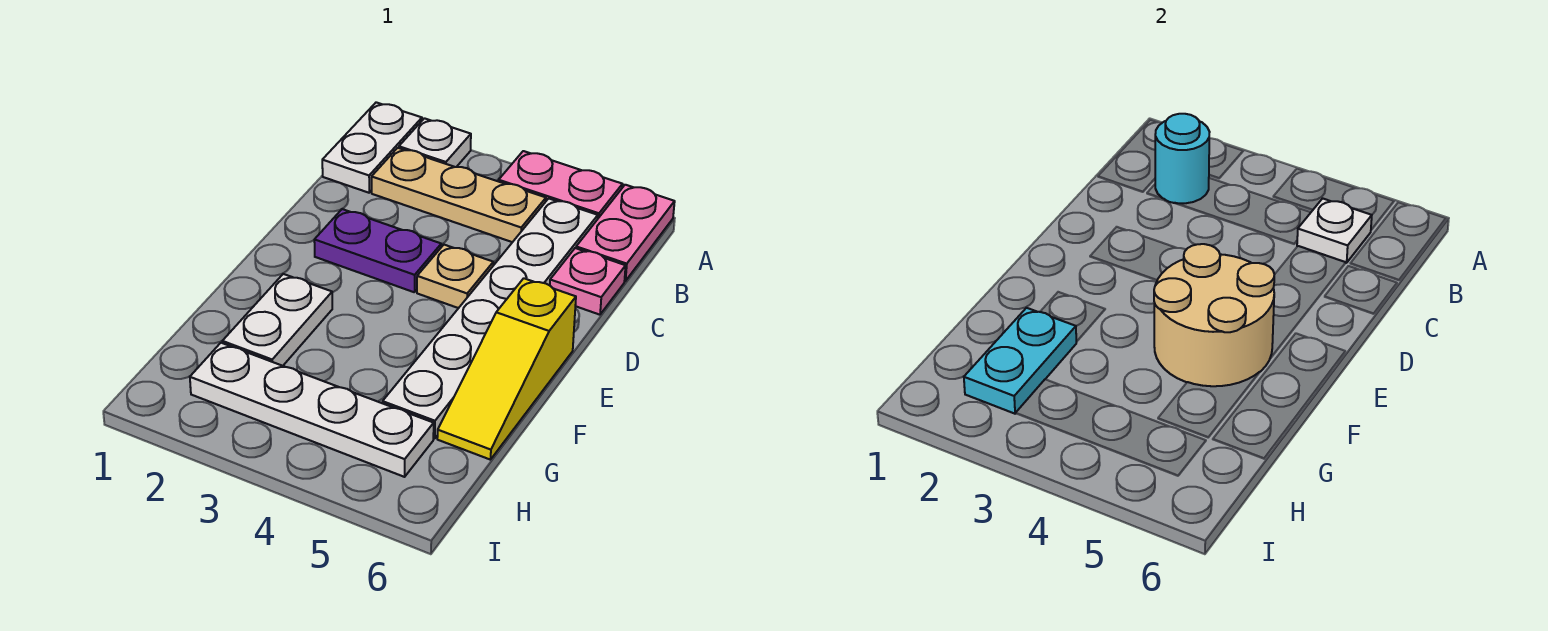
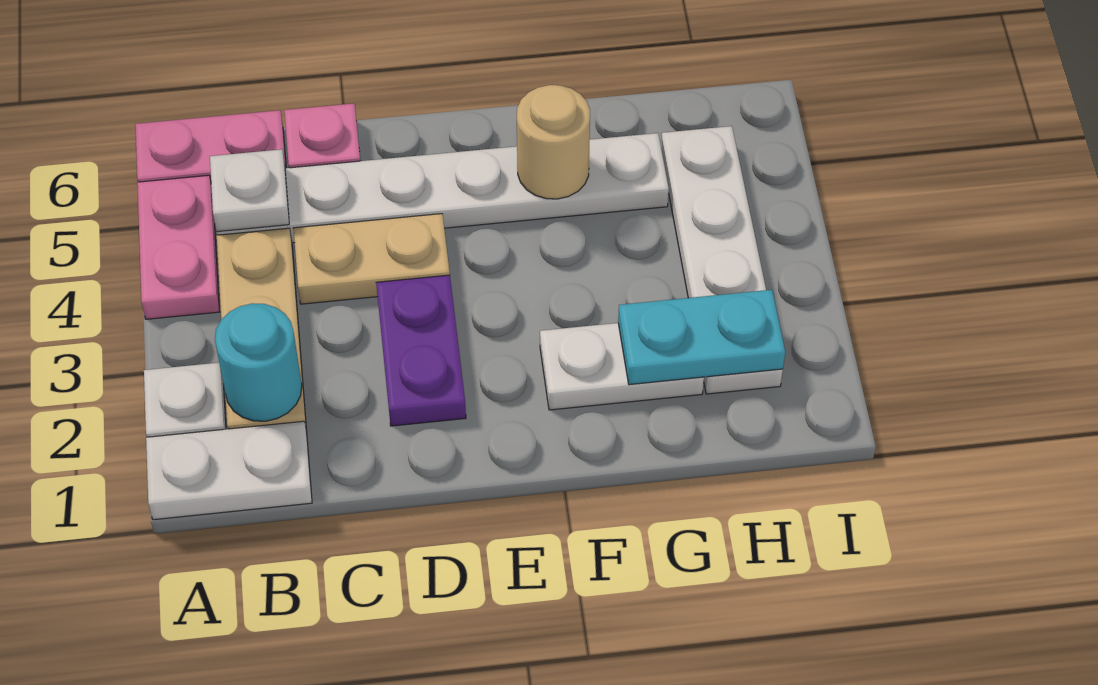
tan plate D4 level 1 -> tan plate C4:D4 level 1
tan round brick E4:F5 level 2 -> tan round brick F5 level 2
yellow slope E6:G6 level 1 top E -> none

